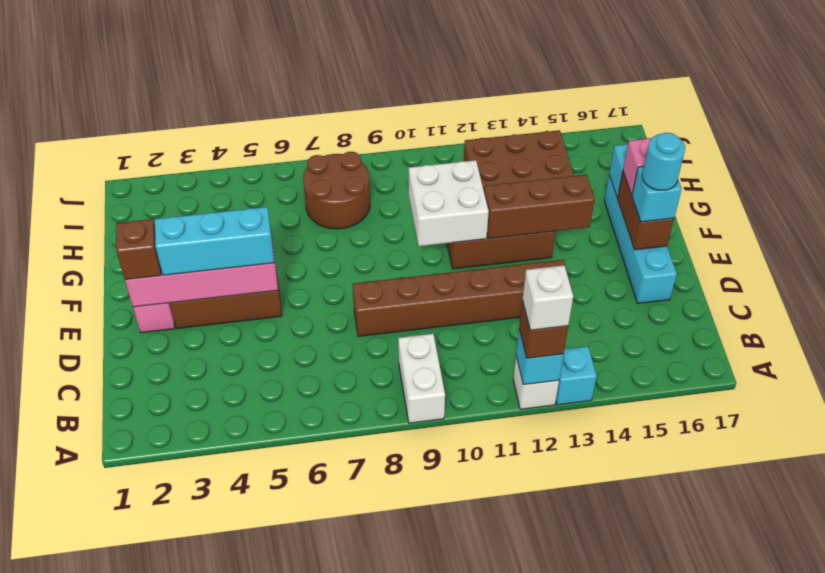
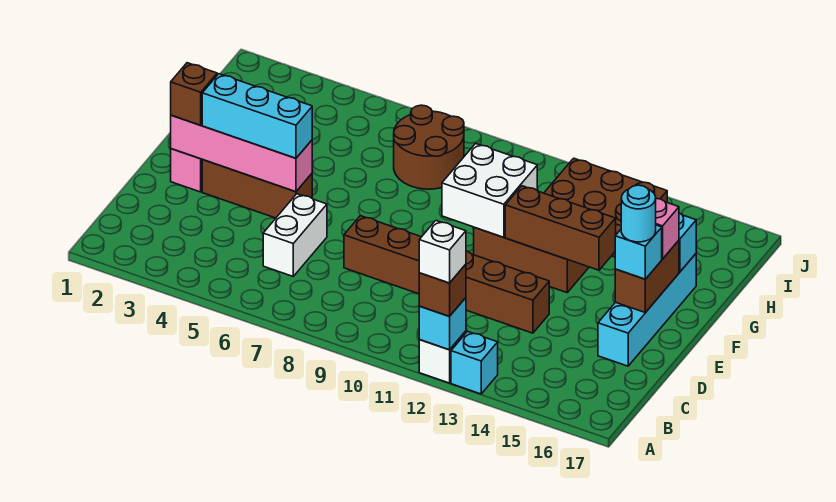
white brick A9:B9 level 1 -> white brick C6:D6 level 1

